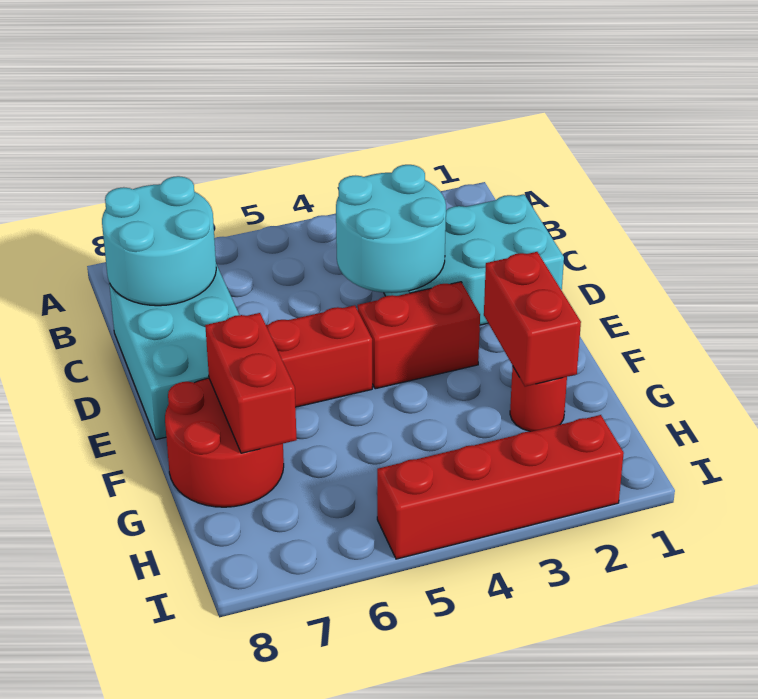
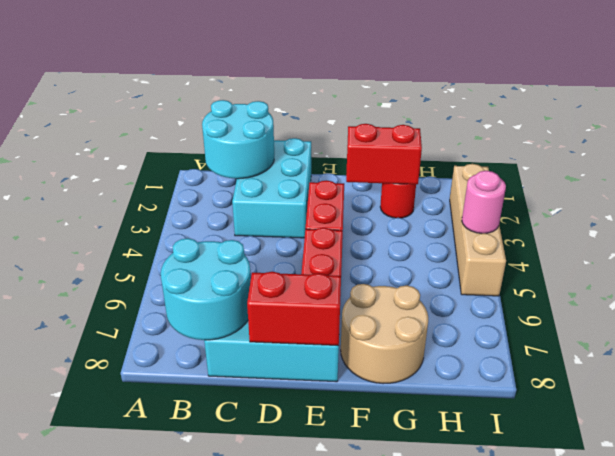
cyan round brick C3:D4 level 2 -> cyan round brick B1:C2 level 2
red round brick F7:G8 level 1 -> tan round brick F7:G8 level 1
red brick F7:G7 level 2 -> red brick D8:E8 level 2
red brick I2:I5 level 1 -> tan brick I2:I5 level 1
none -> pink round brick I4 level 2

